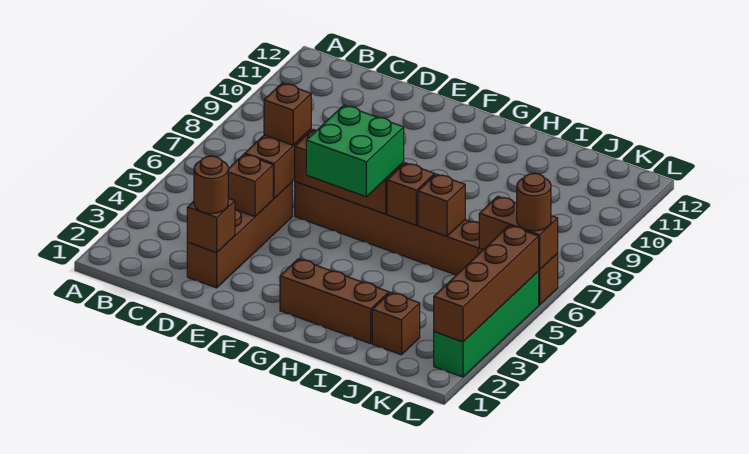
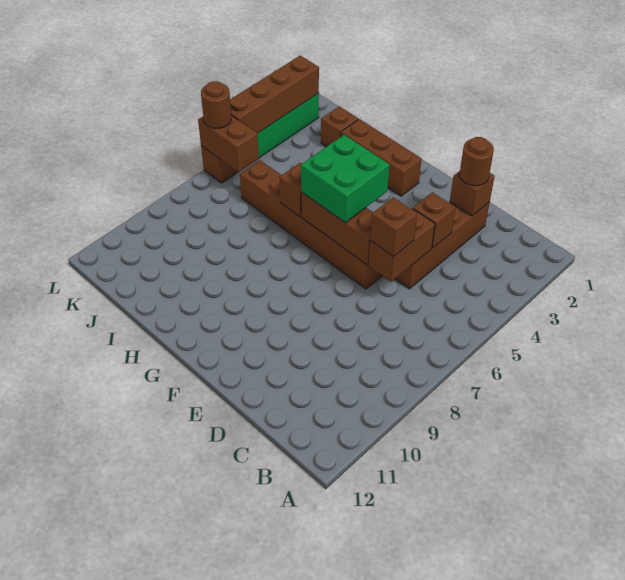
brown brick I6 level 2 -> none

